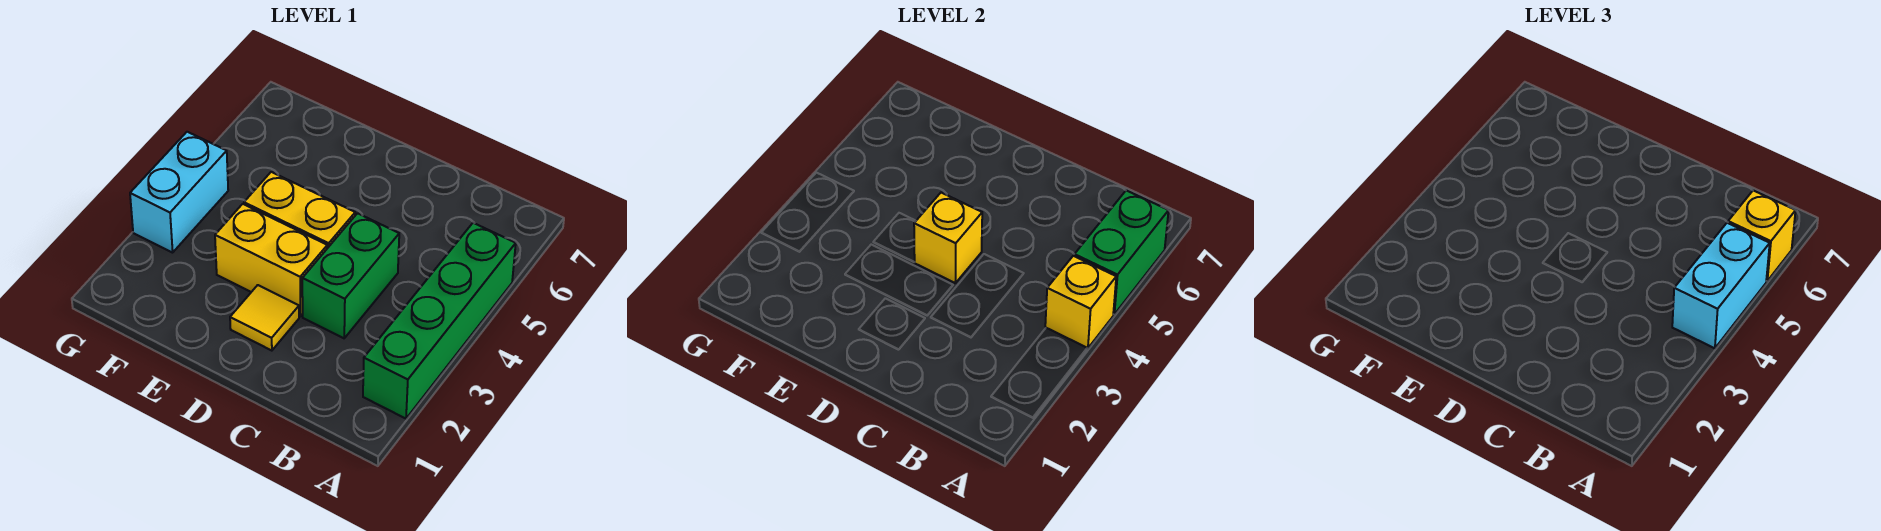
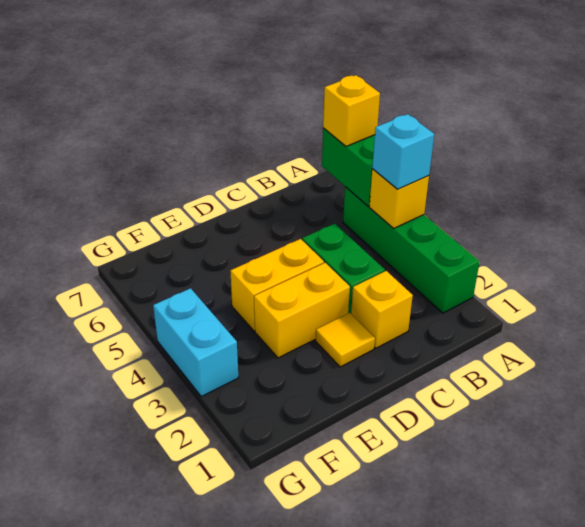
cyan brick A4:A5 level 3 -> cyan brick A4 level 3
yellow brick D4 level 2 -> yellow brick C2 level 1

